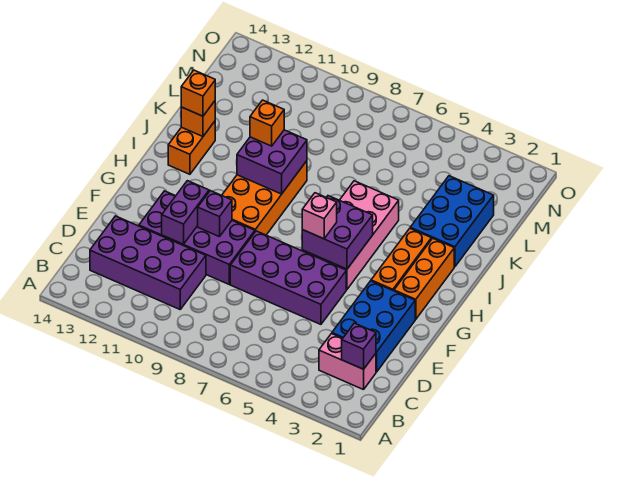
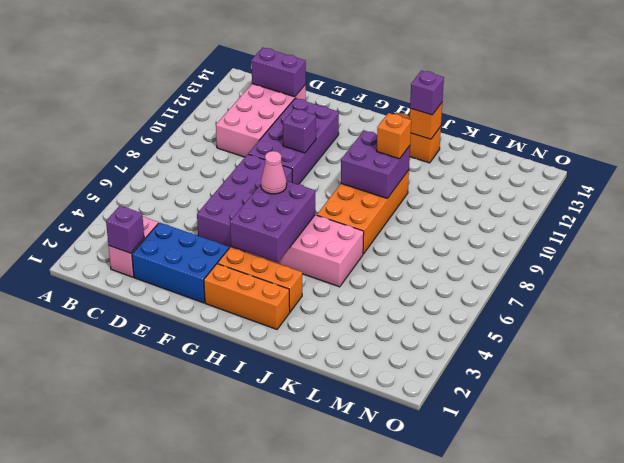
purple brick C10:D13 level 1 -> pink brick C10:D13 level 1
purple brick E11:F11 level 2 -> purple brick C13:D13 level 2
purple brick G5:H6 level 2 -> purple brick G4:H6 level 2
pink brick G6 level 3 -> pink cone G6 level 3
orange brick G9:J10 level 1 -> orange brick I7:J10 level 1
blue brick J2:L3 level 1 -> none
orange brick J13 level 3 -> purple brick J13 level 3

